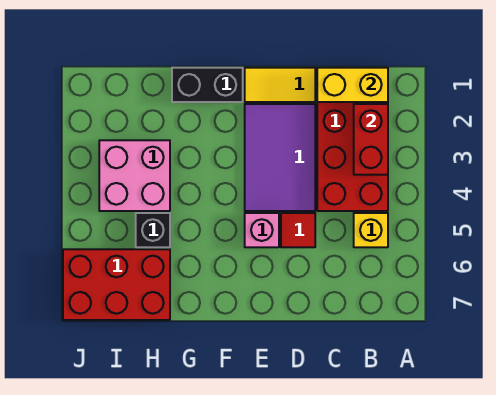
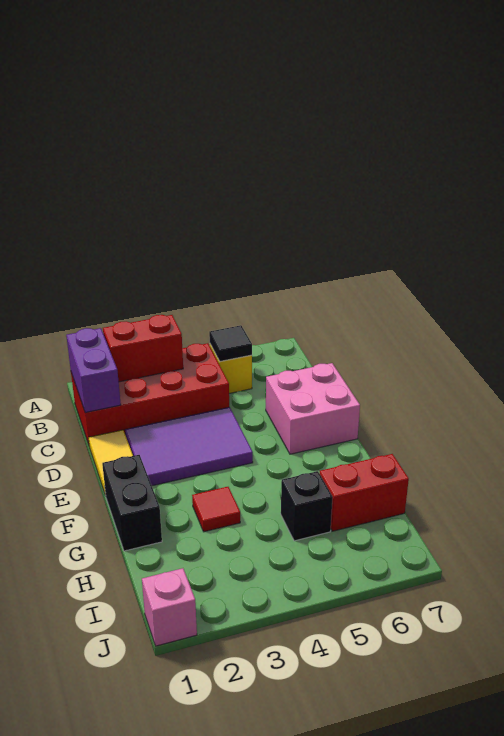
yellow brick B1:C1 level 2 -> purple brick B1:C1 level 2
none -> black tile B5 level 2
red tile D5 level 1 -> red tile G3 level 1
pink brick E5 level 1 -> pink brick J1 level 1
pink brick H3:I4 level 1 -> pink brick D6:E7 level 1
red brick H6:J7 level 1 -> red brick H6:H7 level 1

